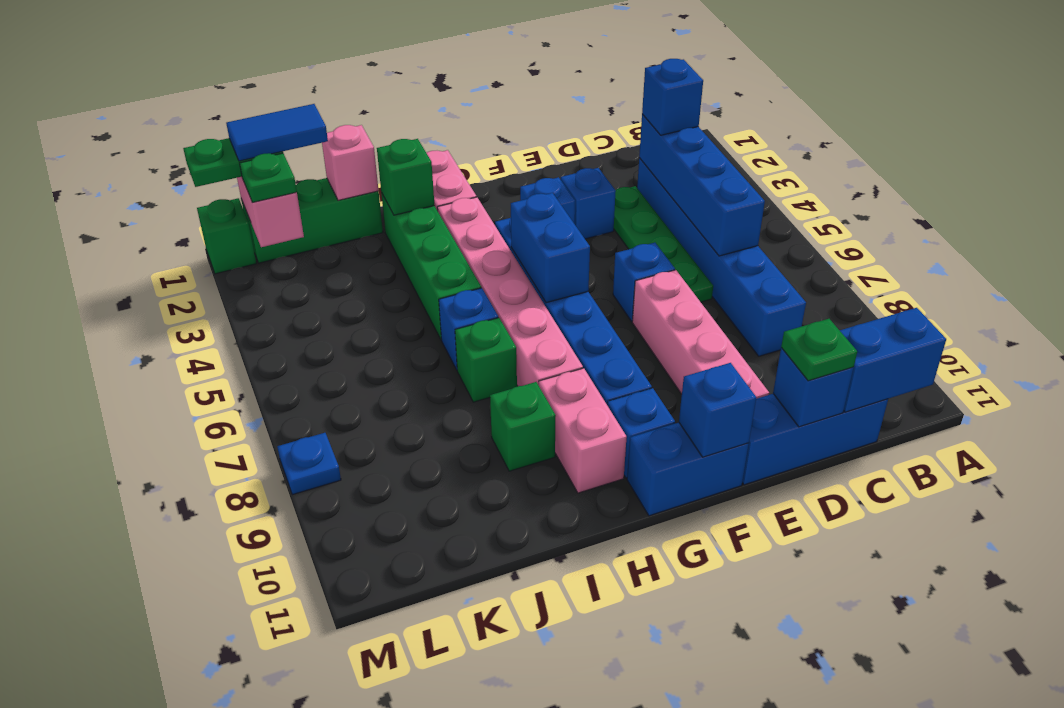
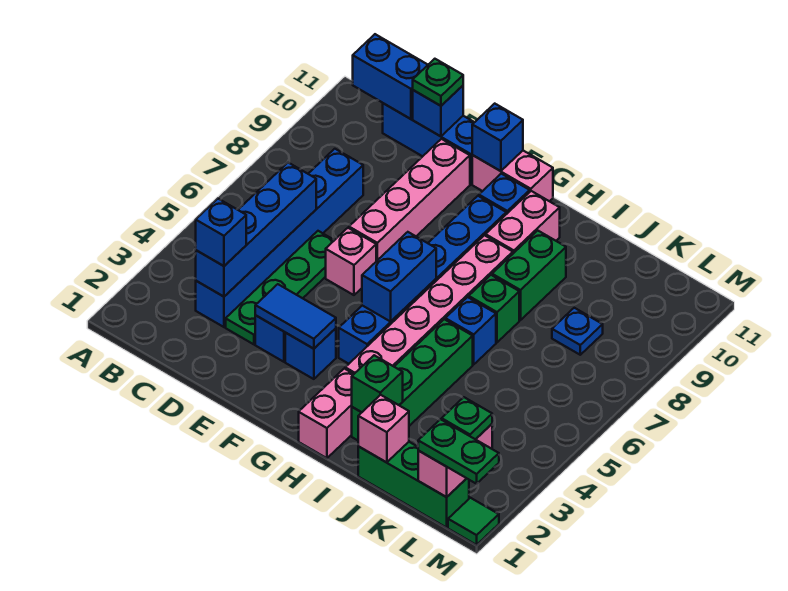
blue brick E6 level 1 -> pink brick E6 level 1
blue brick F11:G11 level 1 -> pink brick F11:G11 level 1
green brick I9 level 1 -> green brick I8:I9 level 1
blue tile K1:L1 level 4 -> blue tile E3:F3 level 2
green brick M1 level 1 -> green tile M1 level 1
blue plate M8 level 1 -> blue plate K8 level 1

